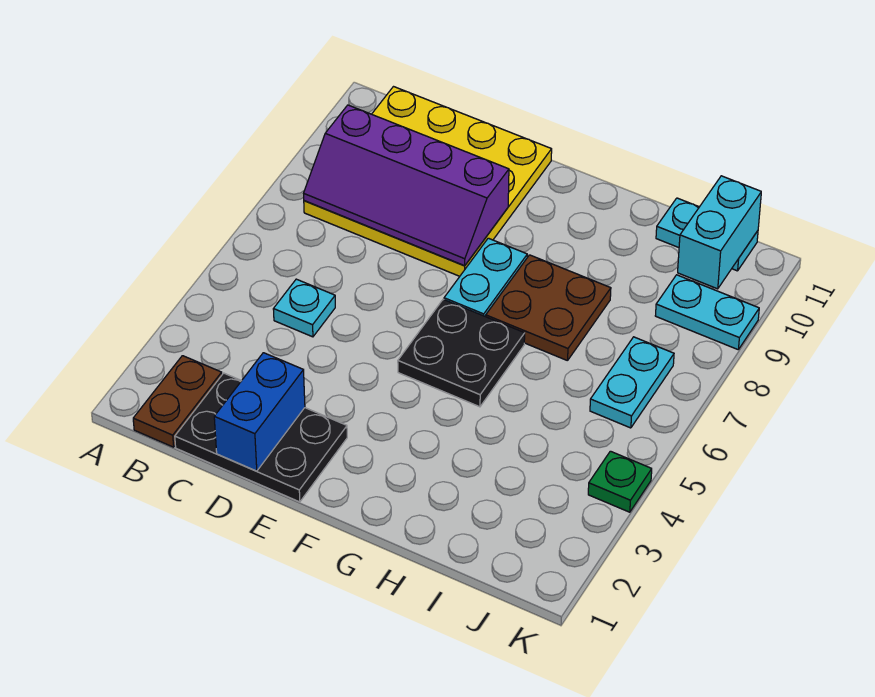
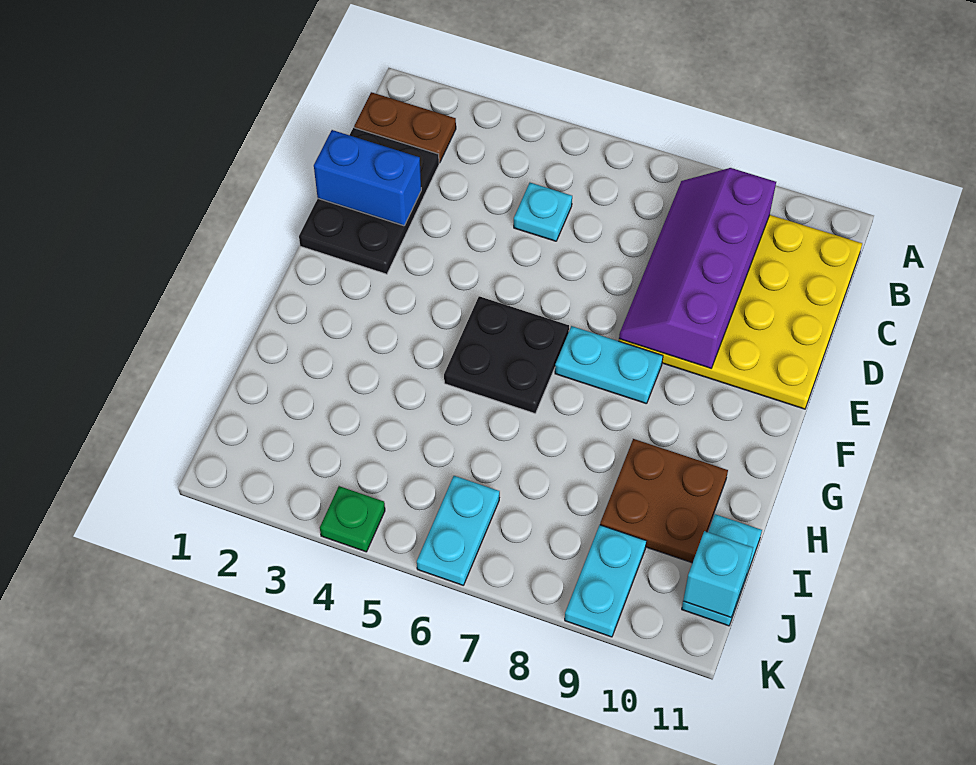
brown plate G7:H8 level 1 -> brown plate H9:I10 level 1
cyan plate J6:J7 level 1 -> cyan plate J6:K6 level 1
cyan brick J10:J11 level 2 -> cyan brick J11 level 2

